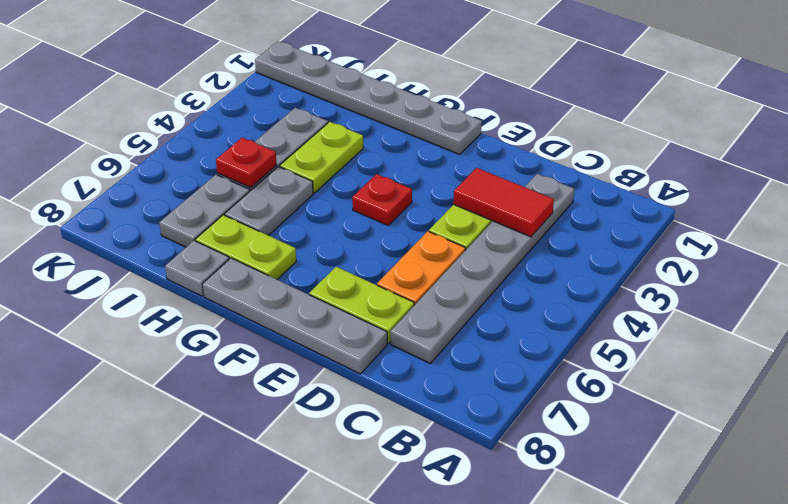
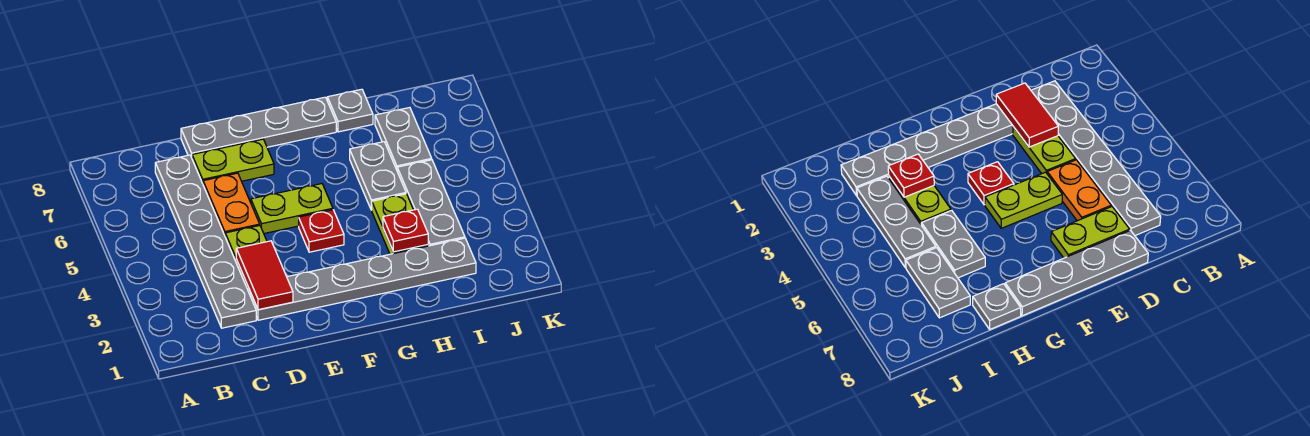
red tile C3:D3 level 2 -> red tile D2:D3 level 2
grey plate F1:K1 level 1 -> grey plate D2:I2 level 1
lime plate G7:H7 level 1 -> lime plate E5:F5 level 1
red plate I5 level 2 -> red plate H3 level 2

